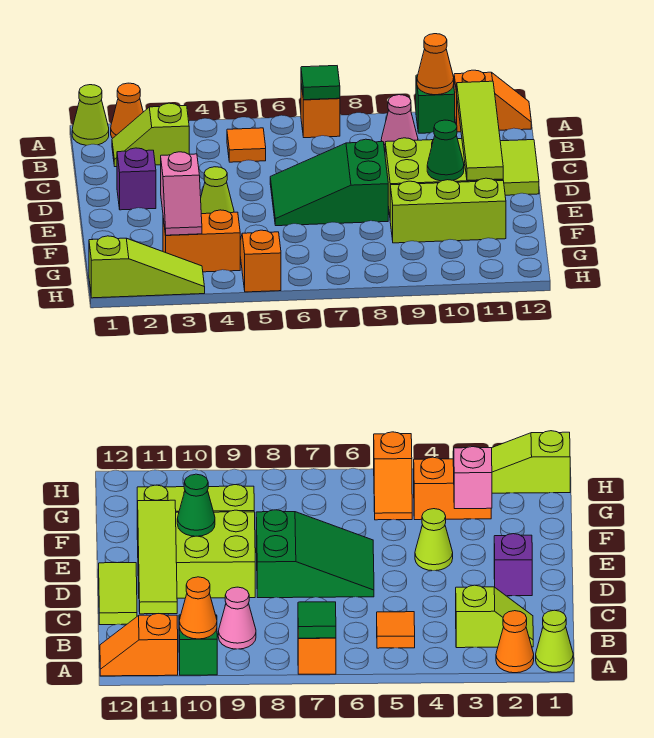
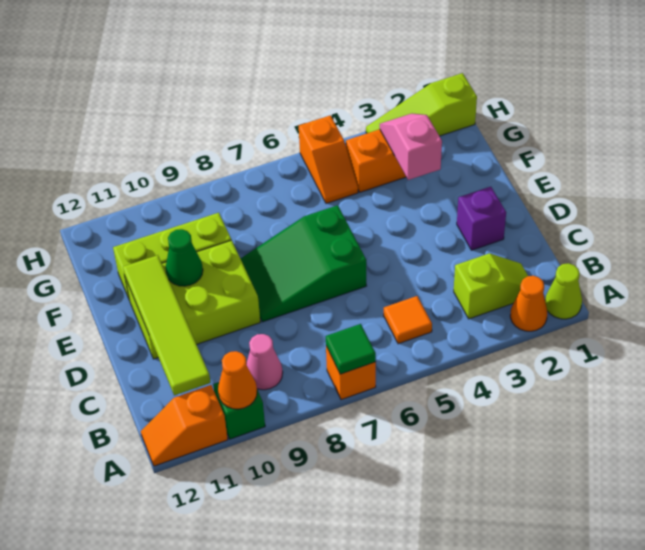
lime tile C12:D12 level 1 -> none
green slope D6:E8 level 1 top 8 -> green slope D6:E8 level 1 top 6
lime cone E4 level 1 -> none

